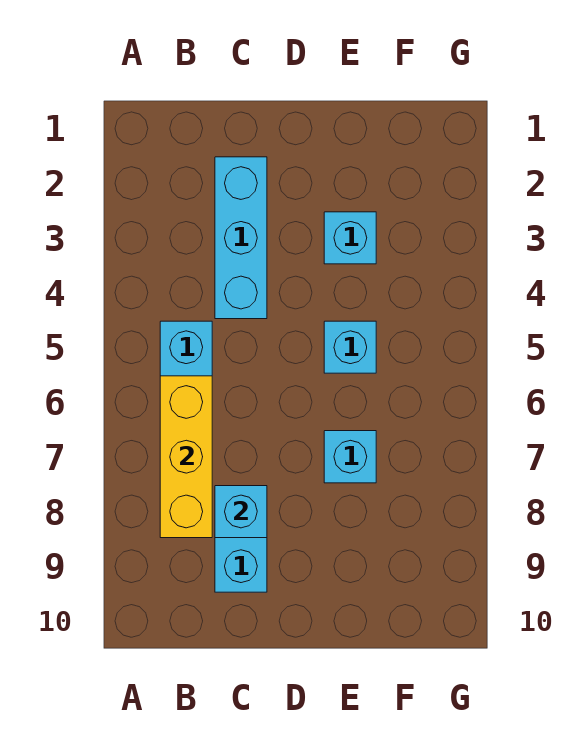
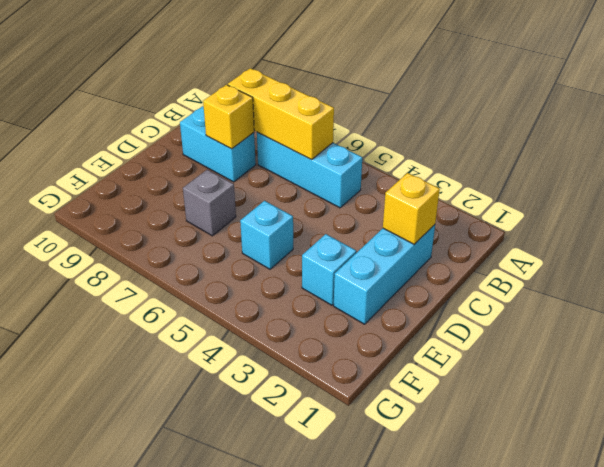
cyan brick C2:C4 level 1 -> cyan brick C2:E2 level 1
none -> yellow brick C2 level 2
cyan brick C8 level 2 -> yellow brick C8 level 2
cyan brick E7 level 1 -> grey brick E7 level 1

